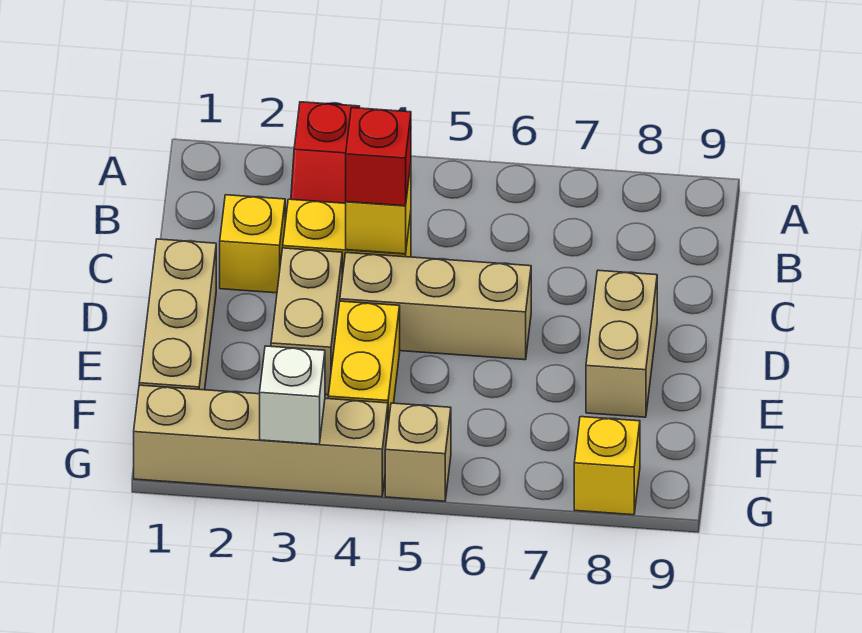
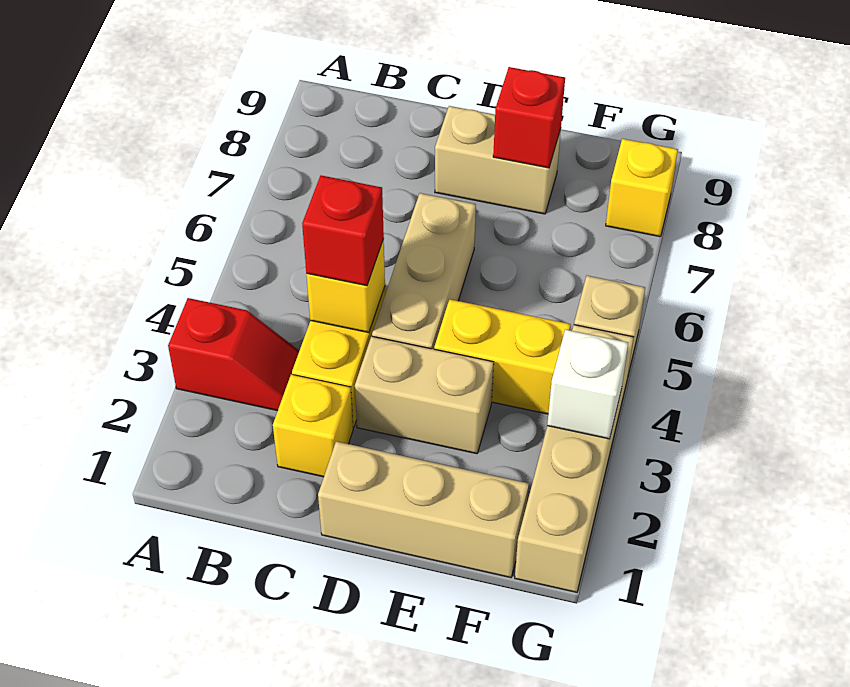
none -> red brick E8 level 2

